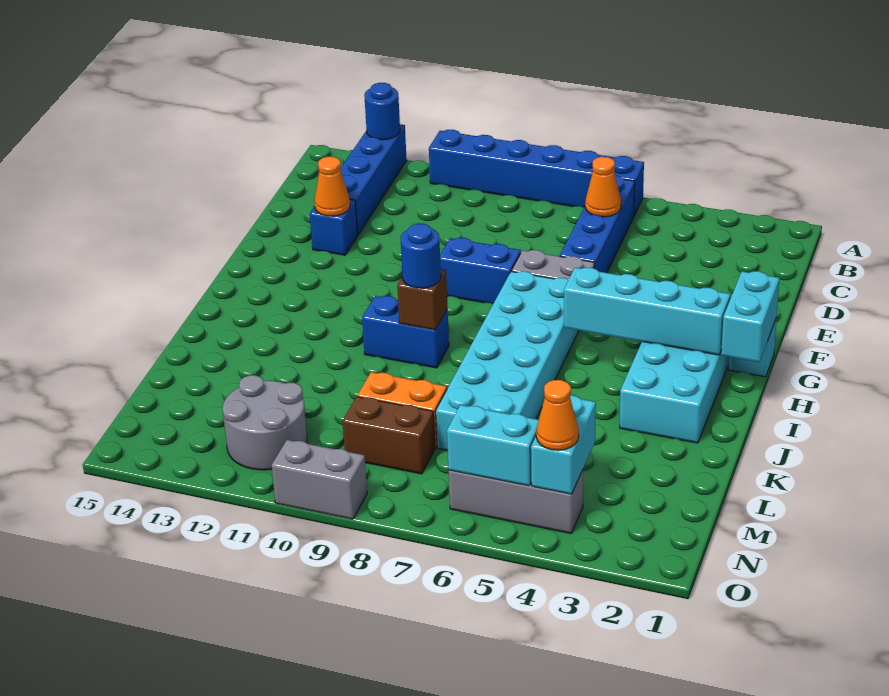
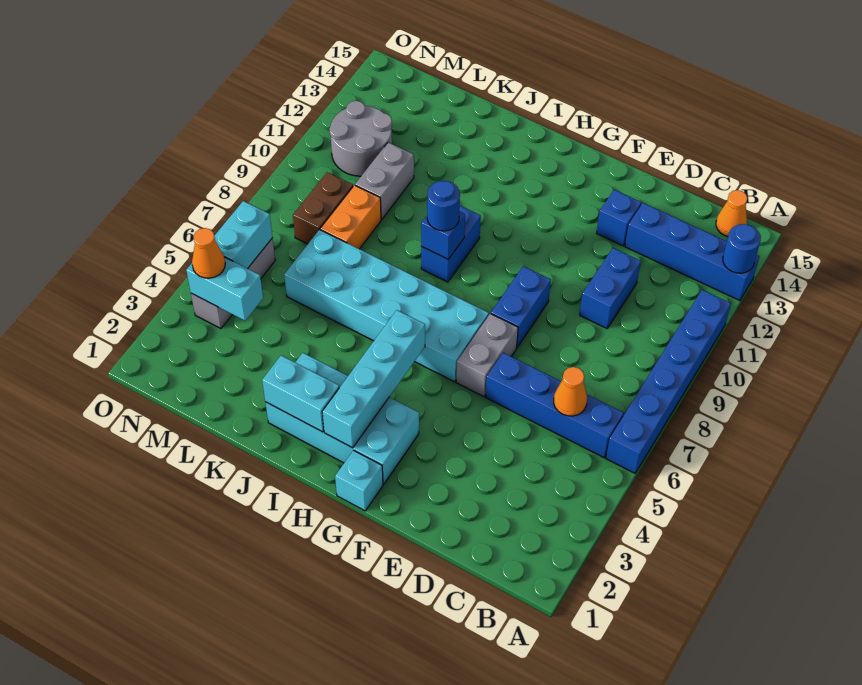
none -> blue brick D10:D11 level 1
orange cone E13 level 2 -> orange cone B15 level 1
cyan brick G1:H1 level 2 -> cyan brick I2:J2 level 2
brown brick I9 level 2 -> blue brick I9 level 2
grey brick O9:O10 level 1 -> grey brick L10:L11 level 1

